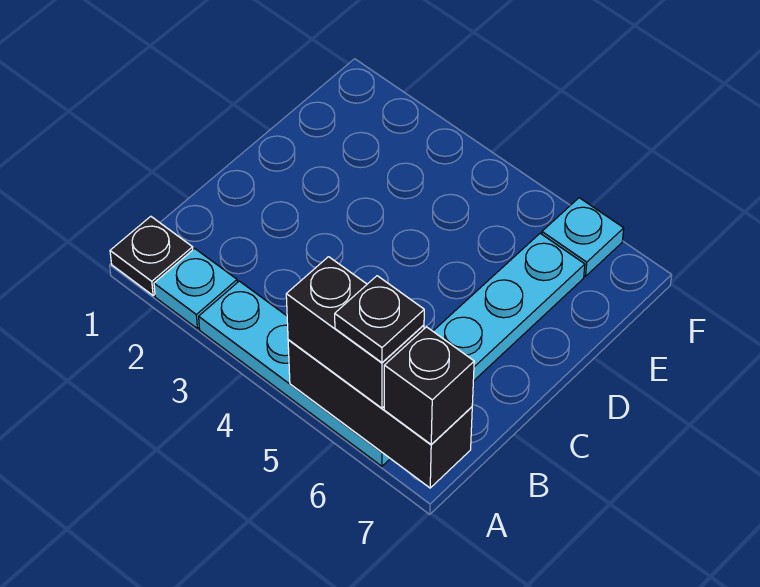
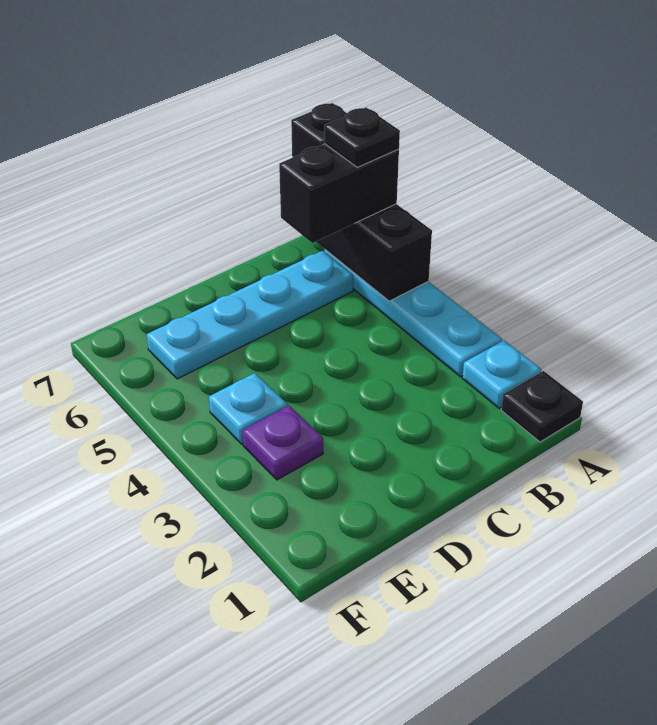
black brick A5:A6 level 3 -> black brick A6:B6 level 3
none -> purple plate E3 level 1
cyan plate F6 level 1 -> cyan plate E4 level 1

